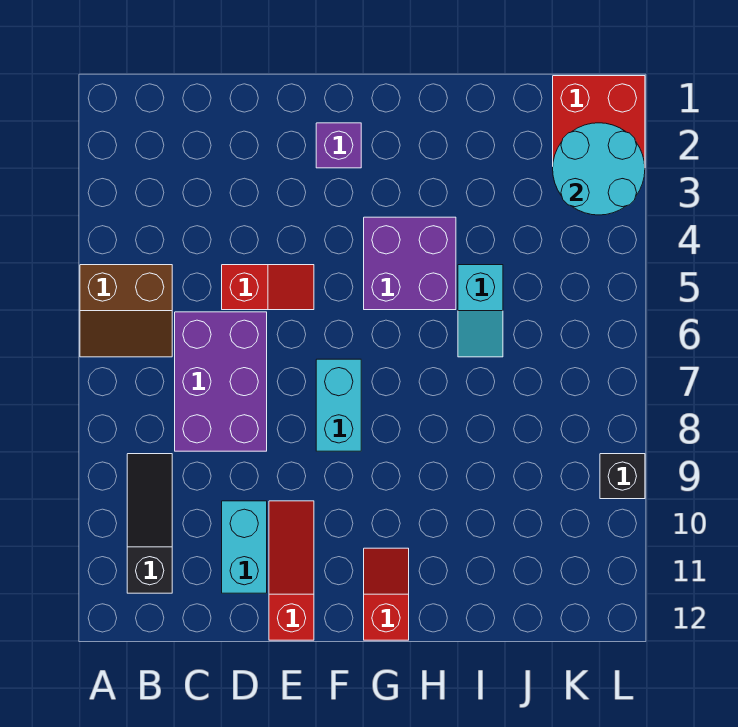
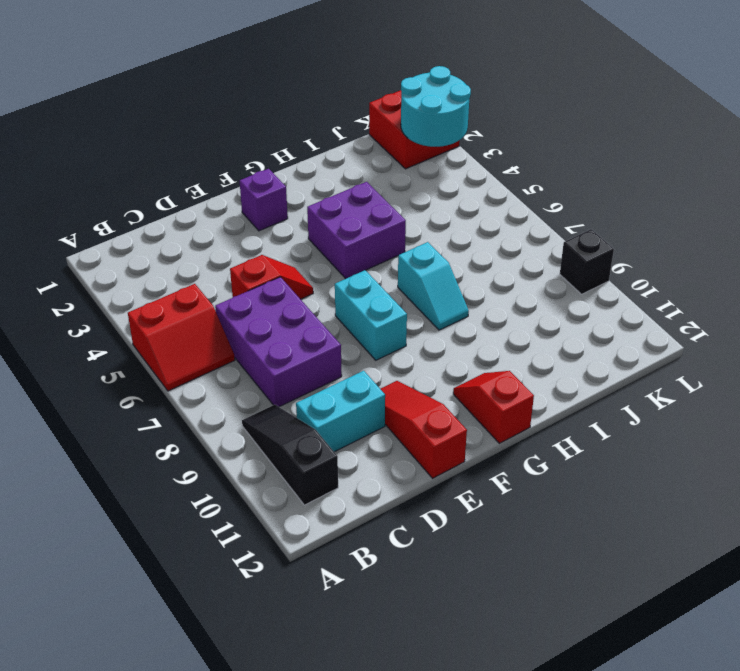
brown slope A5:B6 level 1 top 5 -> red slope A5:B6 level 1 top 5
cyan brick D10:D11 level 1 -> cyan brick C10:D10 level 1
cyan slope I5:I6 level 1 top 5 -> cyan slope H7:H8 level 1 top 7

